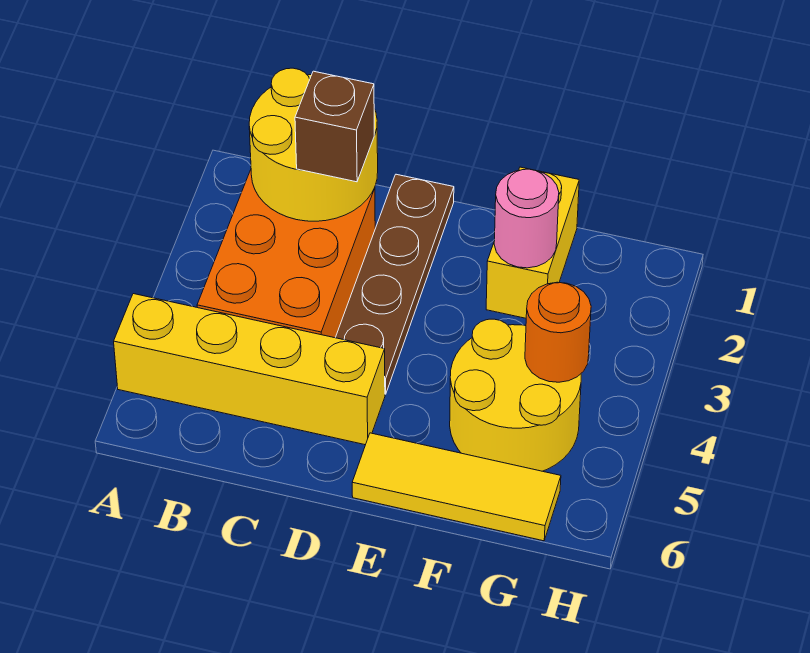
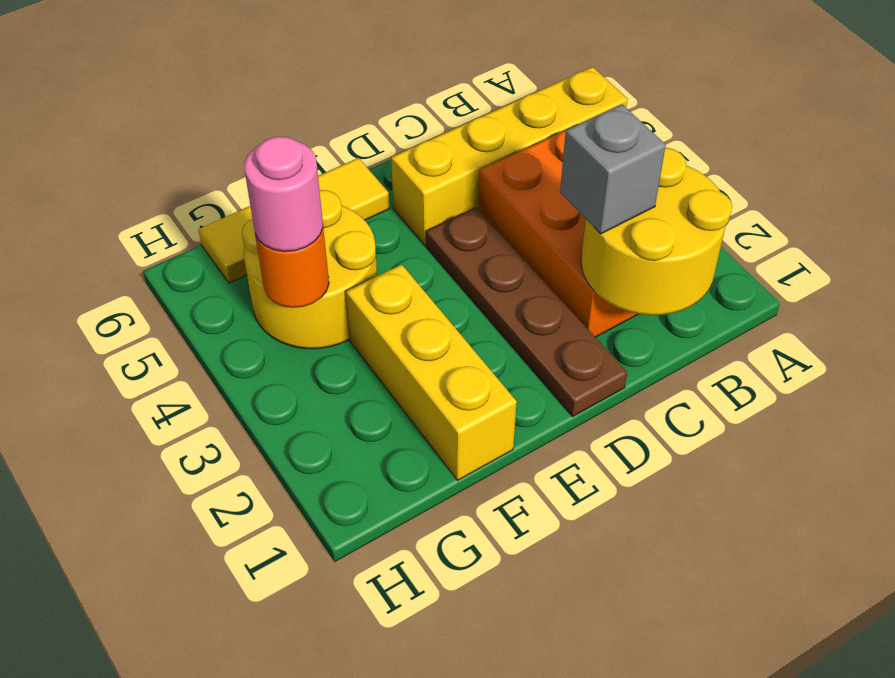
brown brick C2 level 3 -> grey brick C2 level 3
yellow brick F1:F2 level 1 -> yellow brick F1:F3 level 1
pink round brick F2 level 2 -> pink round brick G4 level 3

